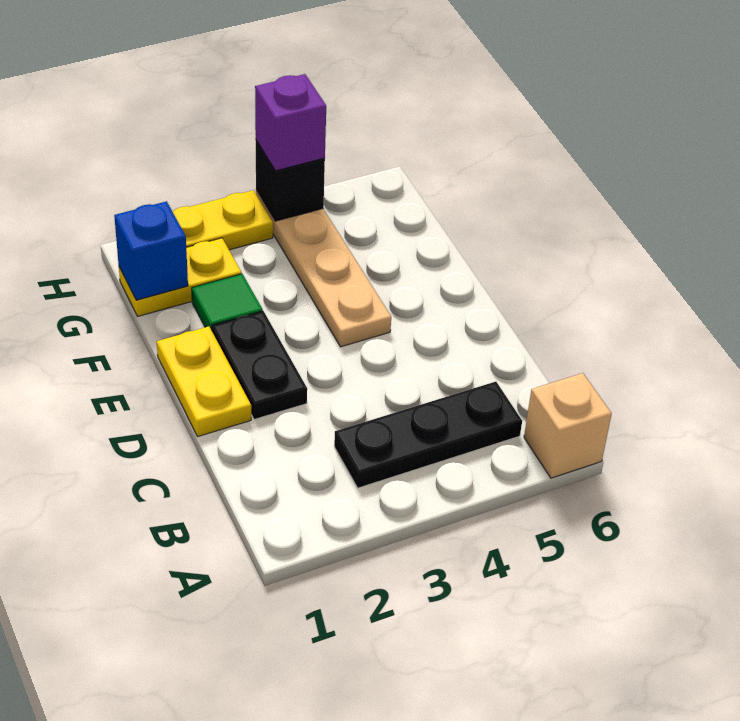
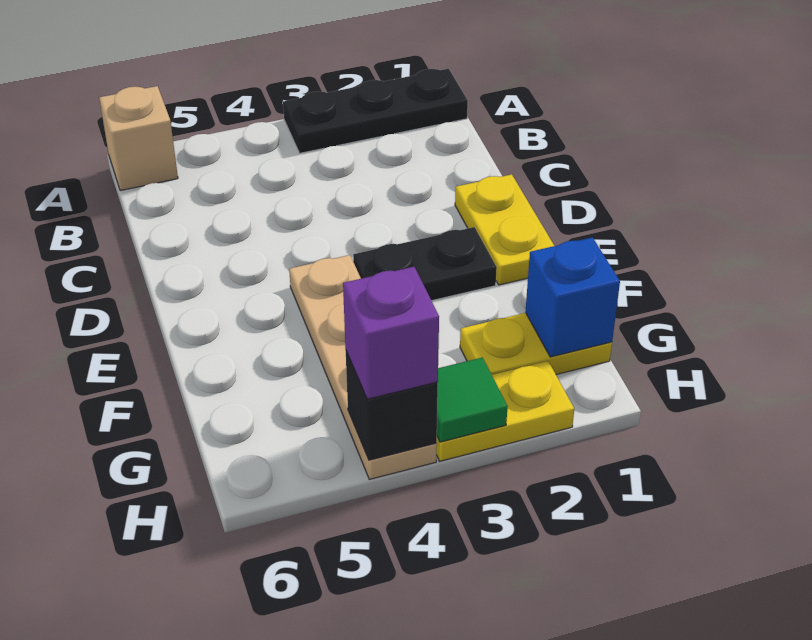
black plate B3:B5 level 1 -> black plate A1:A3 level 1
black plate D2:E2 level 1 -> black plate E2:E3 level 1
green tile F2 level 1 -> green tile H3 level 2

